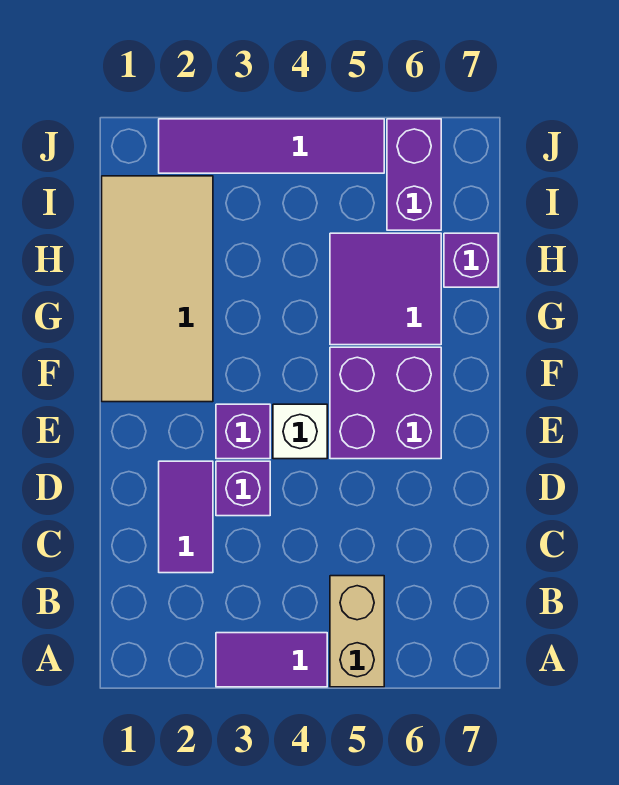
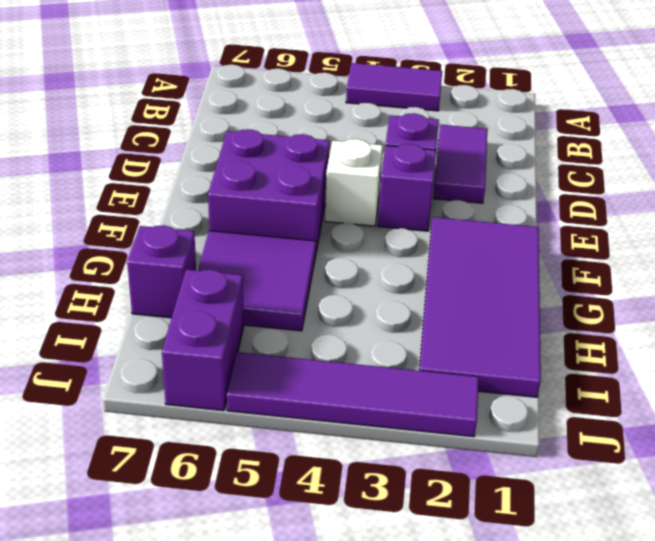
tan brick A5:B5 level 1 -> none
tan tile F1:I2 level 1 -> purple tile F1:I2 level 1

